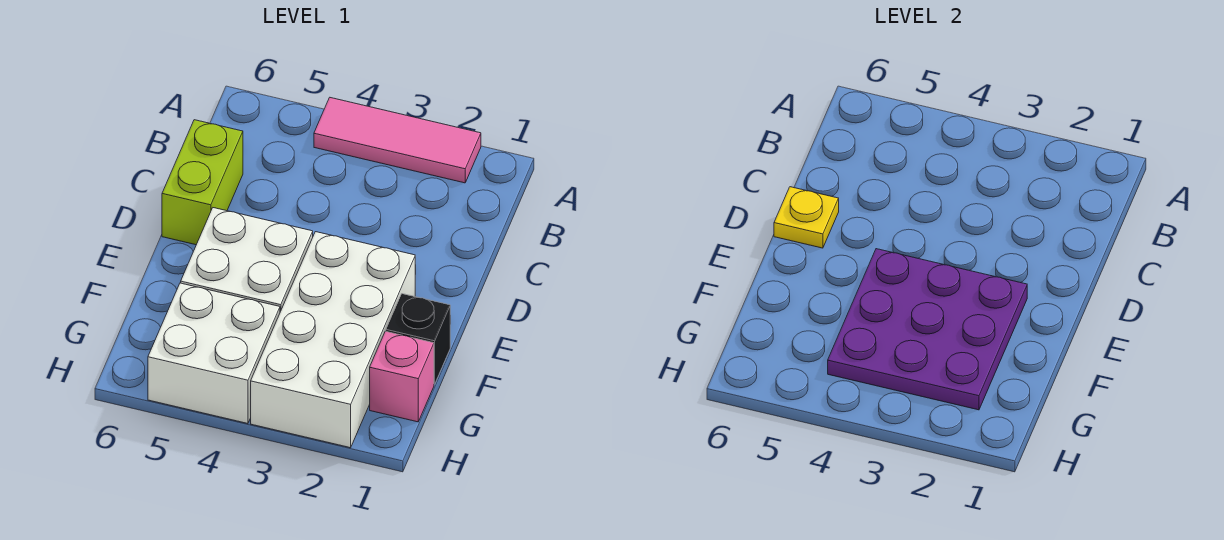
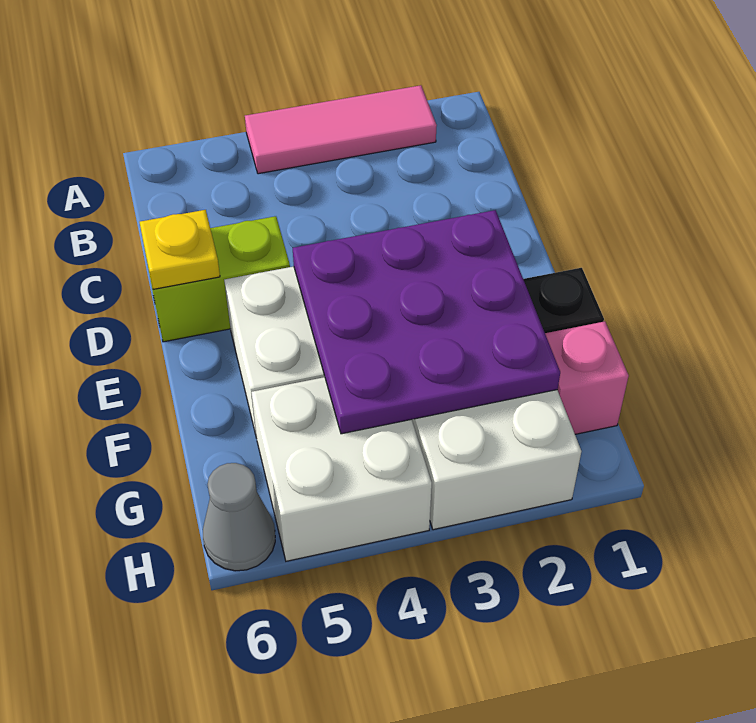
lime brick C6:D6 level 1 -> lime brick D5:D6 level 1
none -> grey cone H6 level 1

